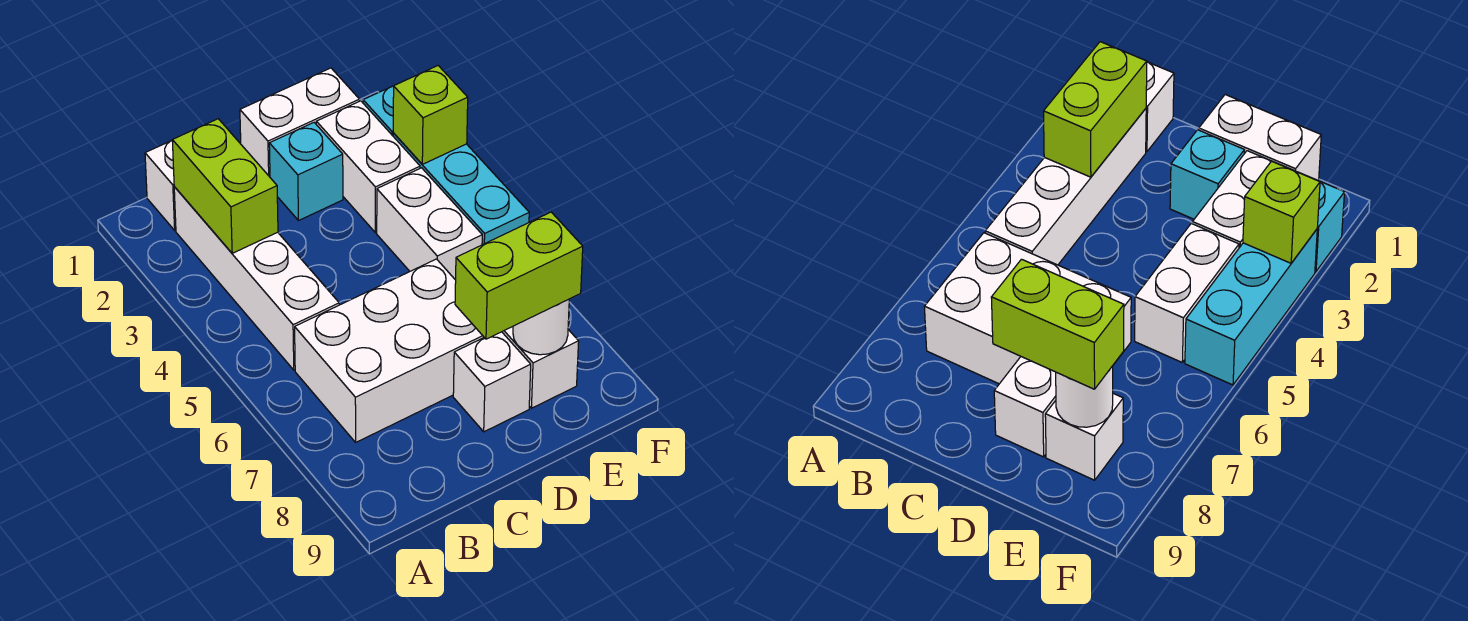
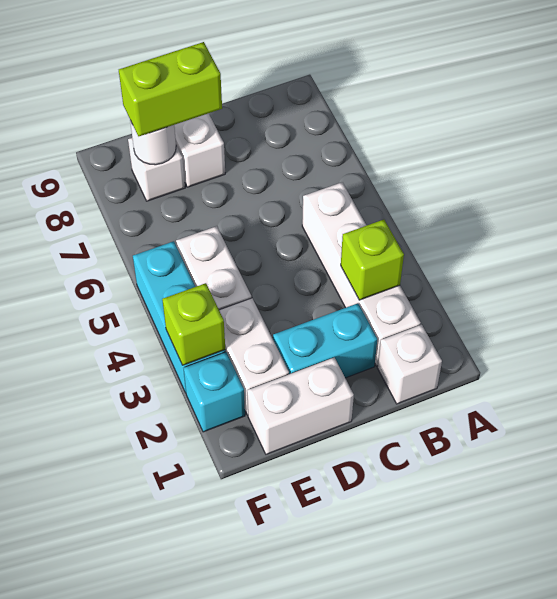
lime brick B2:B3 level 2 -> lime brick B3 level 2
white brick B6:D7 level 1 -> none
cyan brick D2 level 1 -> cyan brick C2:D2 level 1

